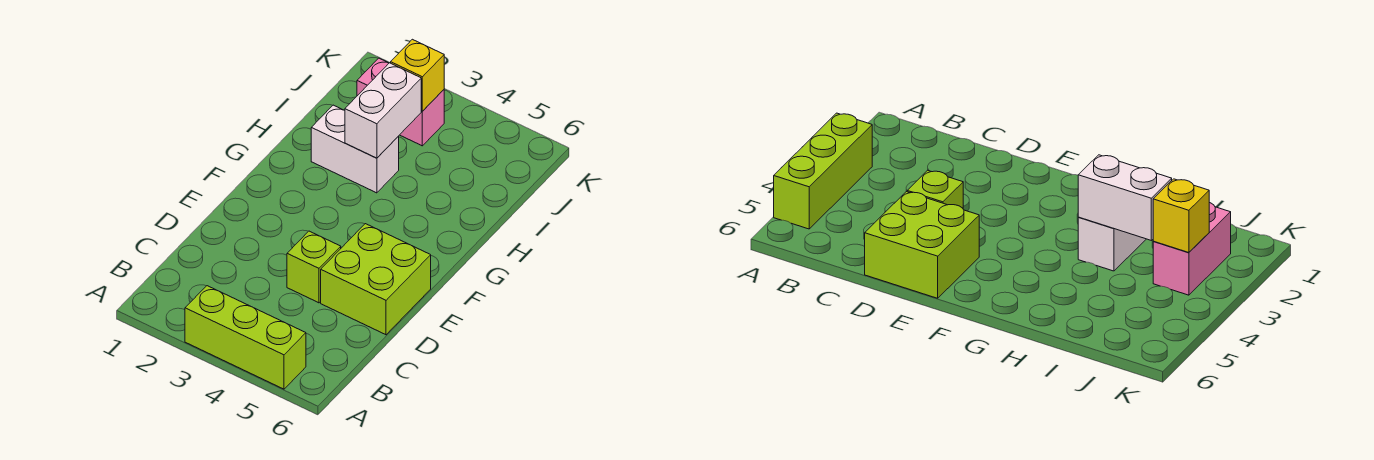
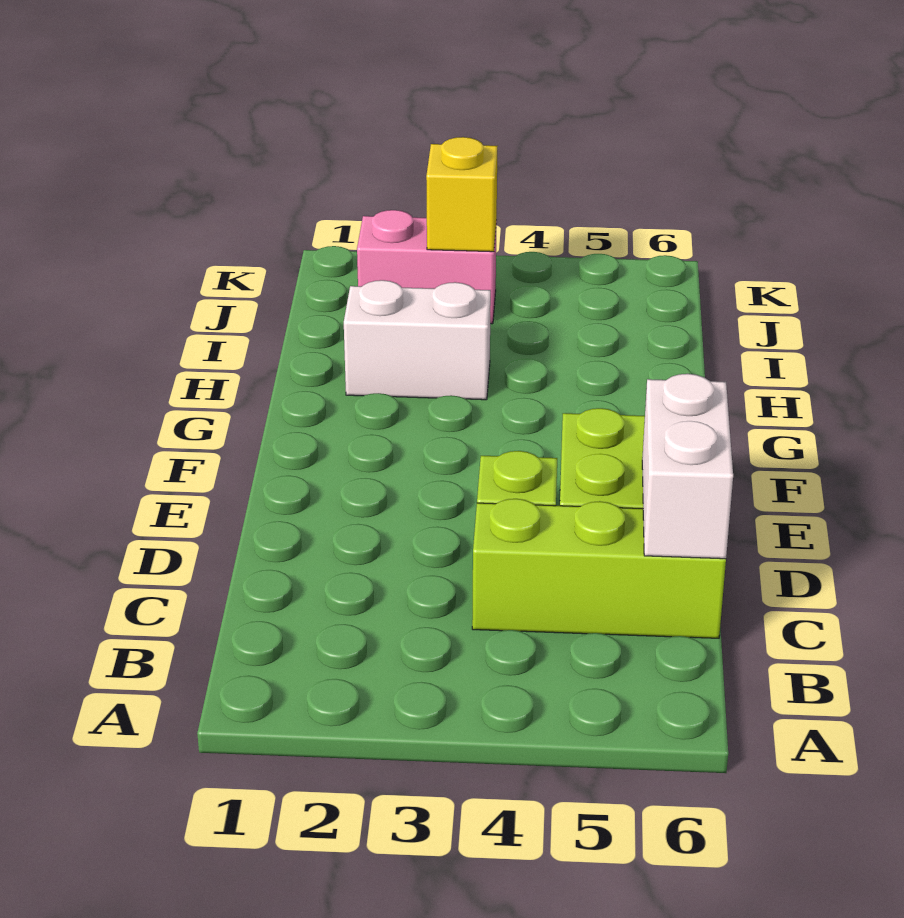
lime brick A3:A5 level 1 -> lime brick C4:C6 level 1
white brick H3:I3 level 2 -> white brick C6:D6 level 2

